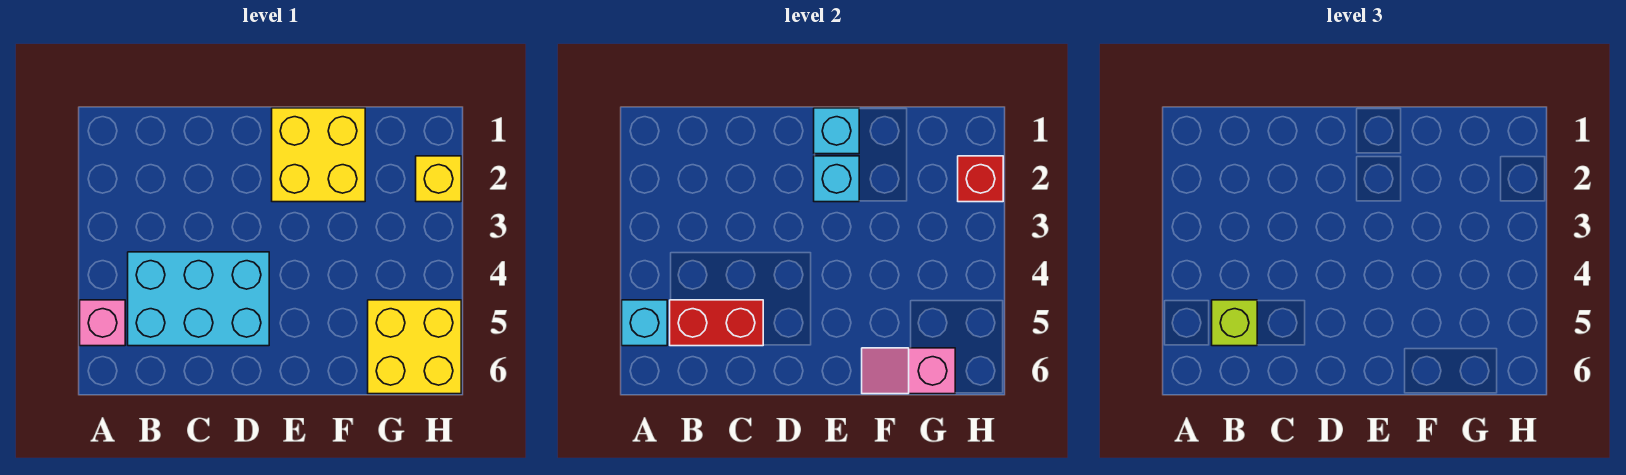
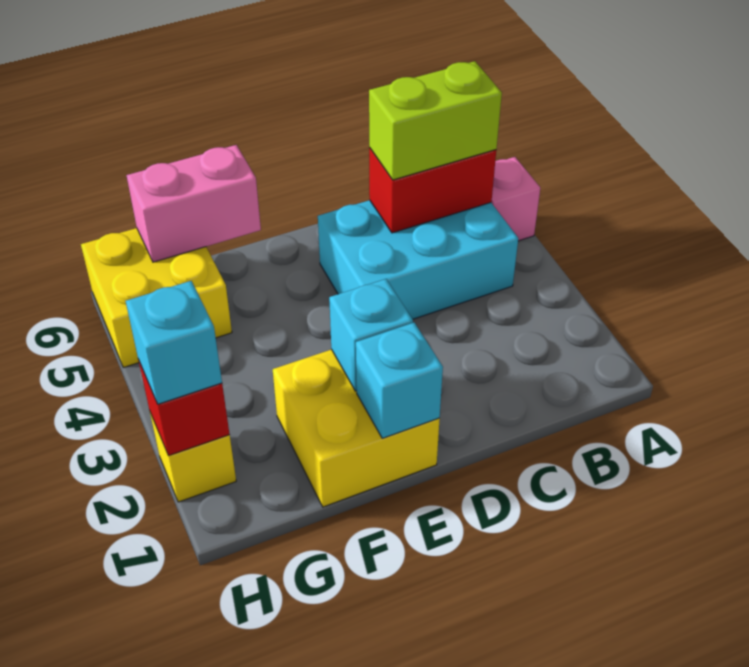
cyan brick A5 level 2 -> cyan brick H2 level 3
lime brick B5 level 3 -> lime brick B5:C5 level 3
pink slope F6:G6 level 2 top G -> pink brick F6:G6 level 2

